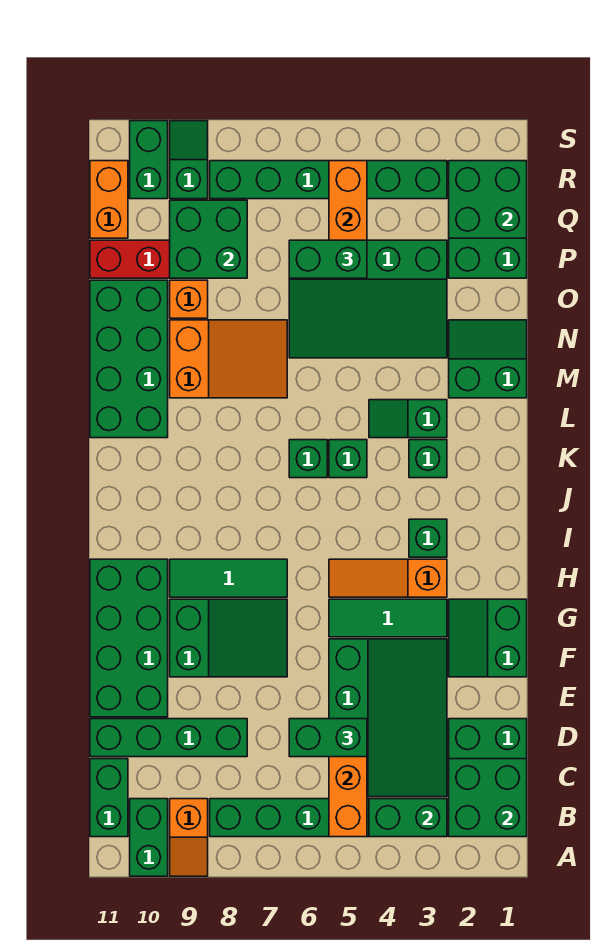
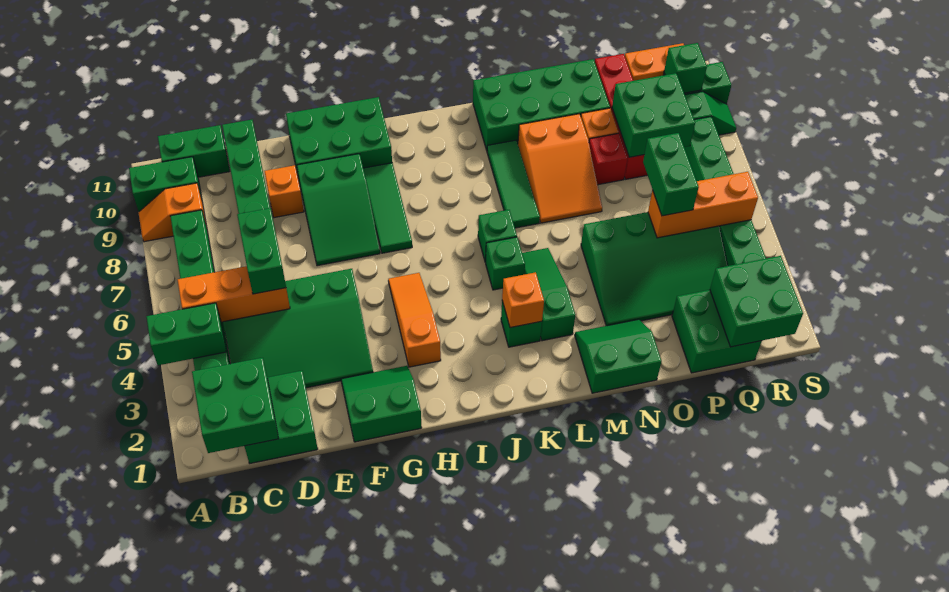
green brick B3:B4 level 2 -> green brick A4:B4 level 2
none -> orange brick E9 level 1
green brick E10:H11 level 1 -> green brick F10:H11 level 1
green tile G3:G5 level 1 -> green tile L7:L9 level 1
green brick I3 level 1 -> green brick R10 level 2
none -> orange brick K3 level 2
green slope L3:L4 level 1 top 3 -> green slope L3:L5 level 1 top 3
green slope M1:N2 level 1 top M -> green slope M1:N2 level 1 top 1
green slope N3:P6 level 1 top P -> green slope N3:Q5 level 1 top 5
none -> red brick O8 level 1

